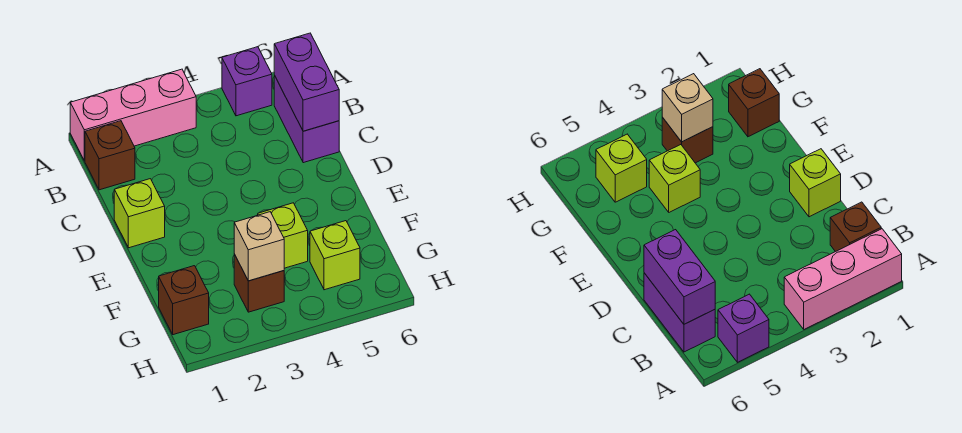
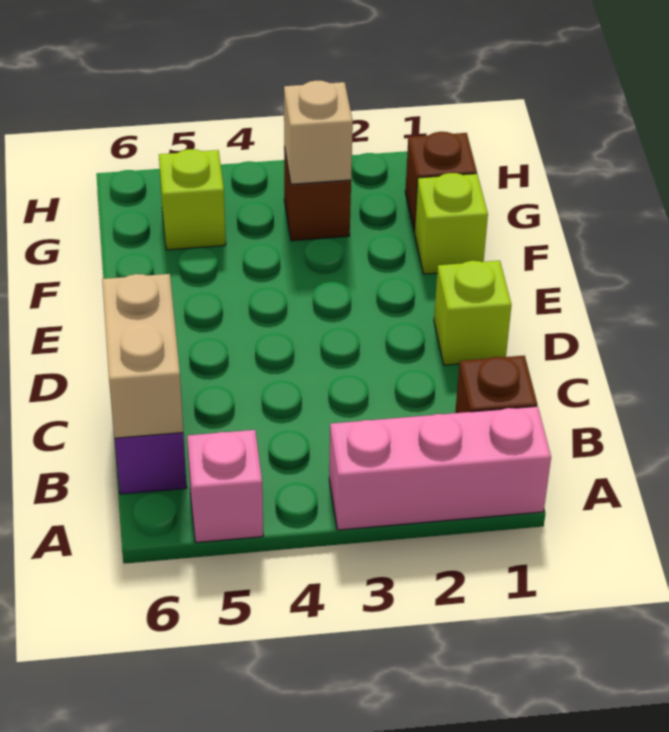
purple brick A5 level 1 -> pink brick A5 level 1
purple brick B6:C6 level 2 -> tan brick B6:C6 level 2
lime brick F4 level 1 -> lime brick F1 level 1

